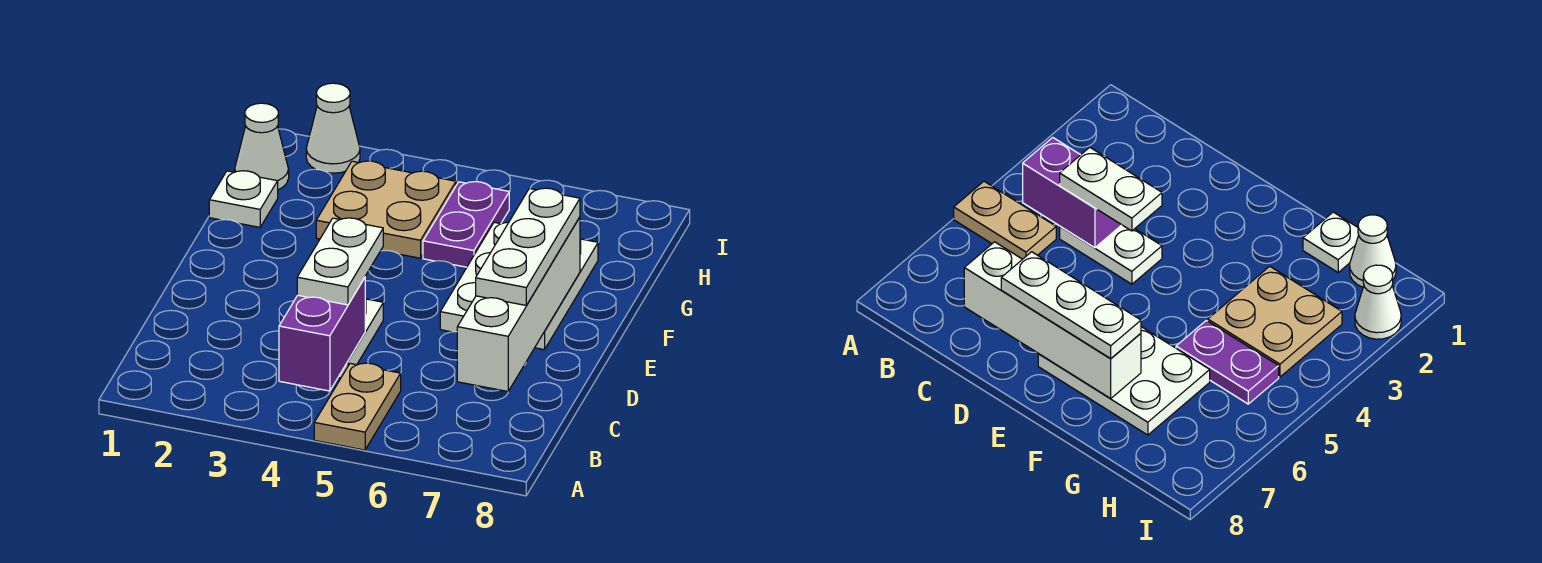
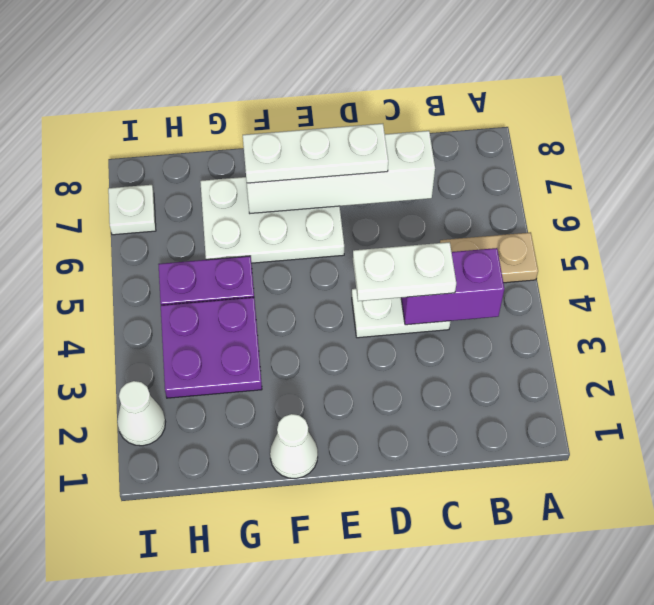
white plate G1 level 1 -> white plate I7 level 1
tan plate G3:H4 level 1 -> purple plate G3:H4 level 1
white cone H1 level 1 -> white cone F1 level 1

